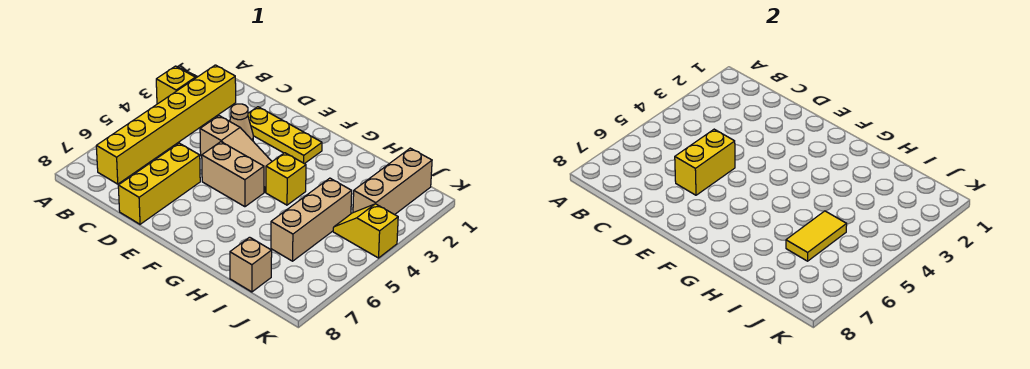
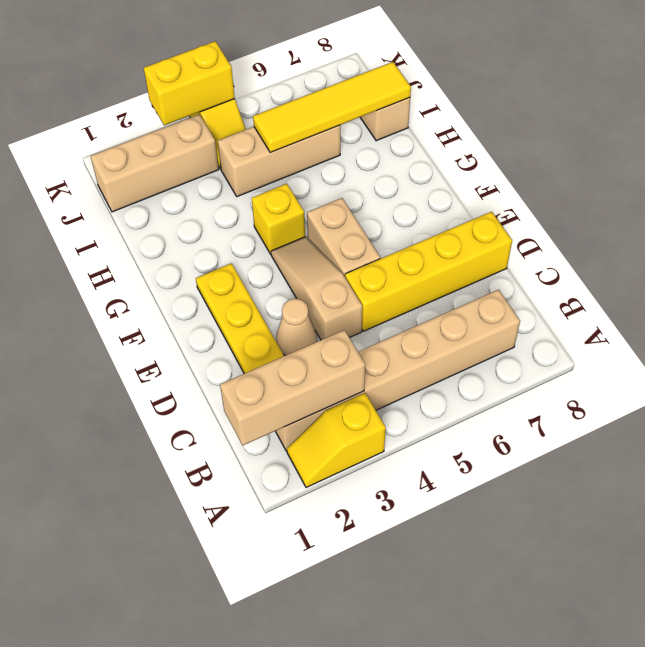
none -> tan brick B1:B3 level 2
yellow brick B2:B7 level 1 -> tan brick B2:B7 level 1
yellow brick D5:D6 level 2 -> yellow brick K3:K4 level 2
yellow brick D6:D8 level 1 -> yellow brick D5:D8 level 1
yellow tile I5:I6 level 2 -> yellow tile I5:I8 level 2

